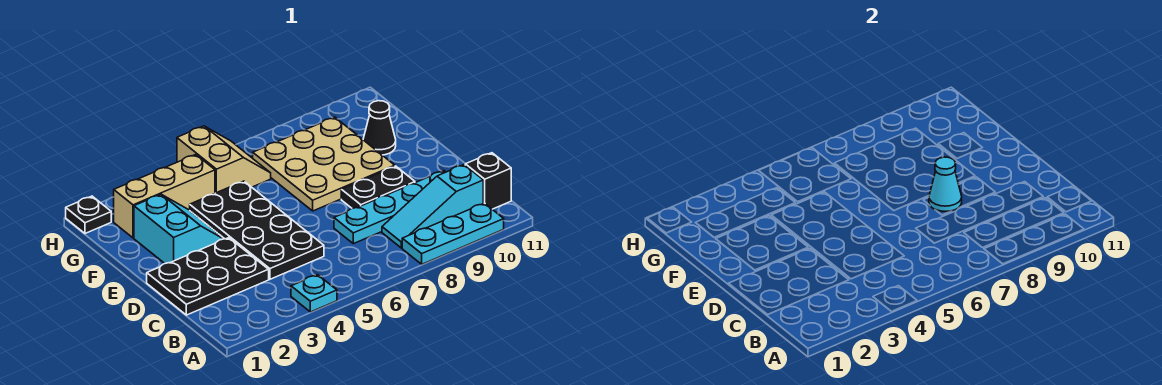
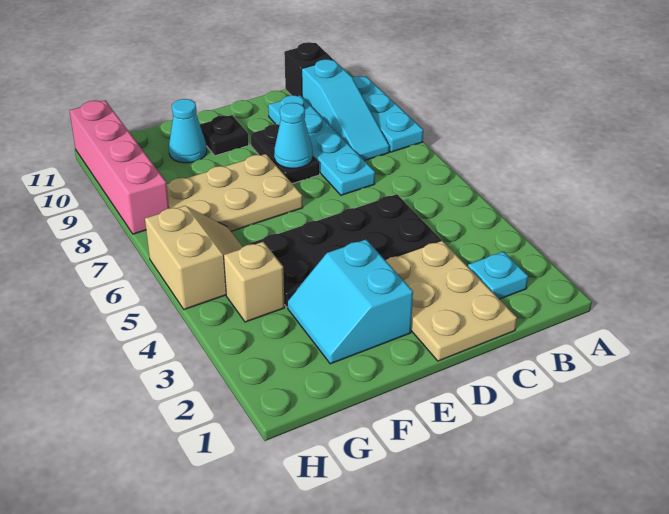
cyan plate A4 level 1 -> cyan plate B2 level 1
black plate C1:D3 level 1 -> tan plate C1:D3 level 1
cyan slope E2:F3 level 1 top 2 -> cyan slope E2:F3 level 1 top E
tan plate E7:G9 level 1 -> tan plate E7:G8 level 1
black cone F10 level 1 -> cyan cone F10 level 1
tan brick G2:G4 level 1 -> tan brick G4 level 1
tan slope G5:H6 level 1 top 5 -> tan slope G5:H6 level 1 top H
black plate H1 level 1 -> black plate E10 level 1
none -> pink brick H8:H11 level 1

